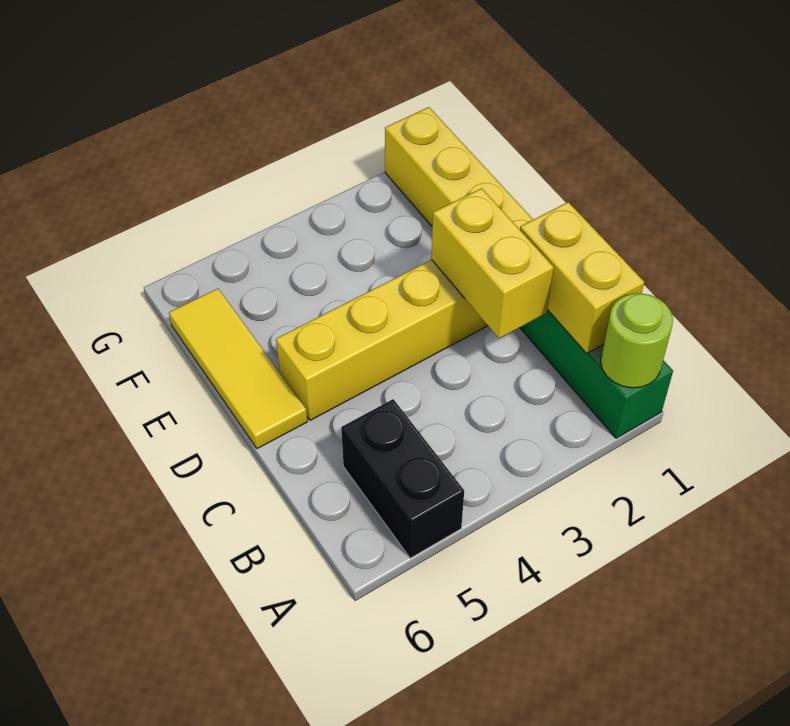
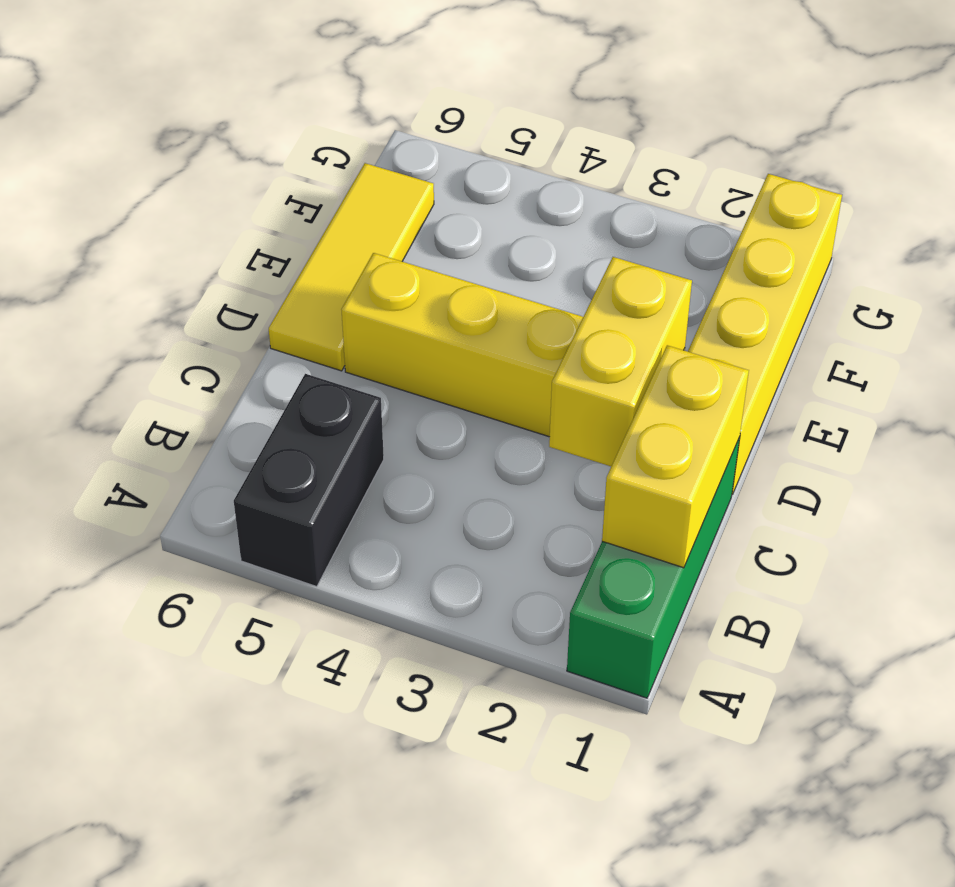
lime round brick A1 level 2 -> none

